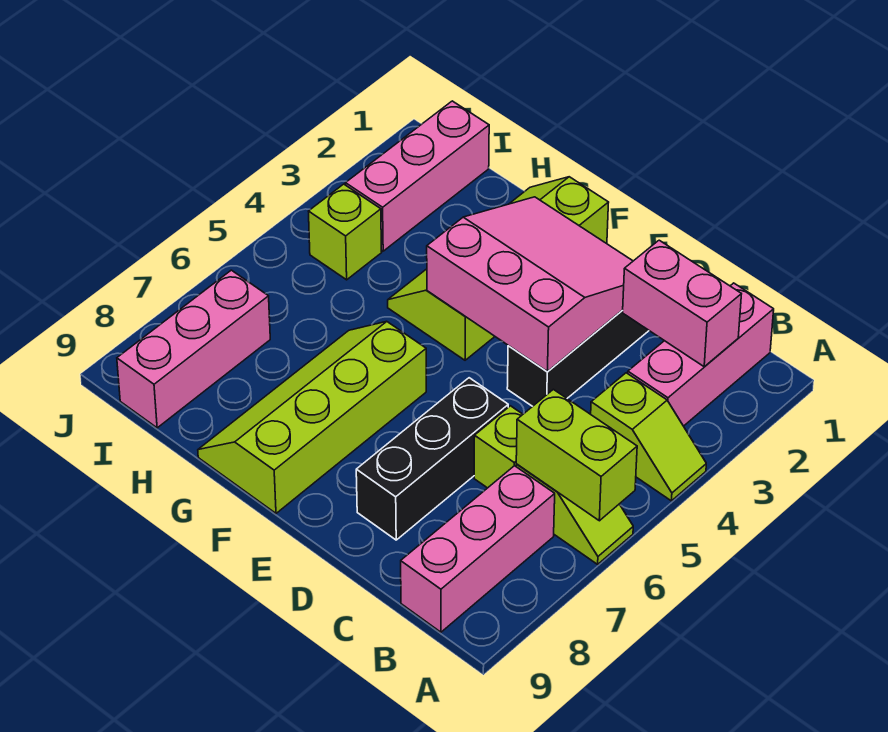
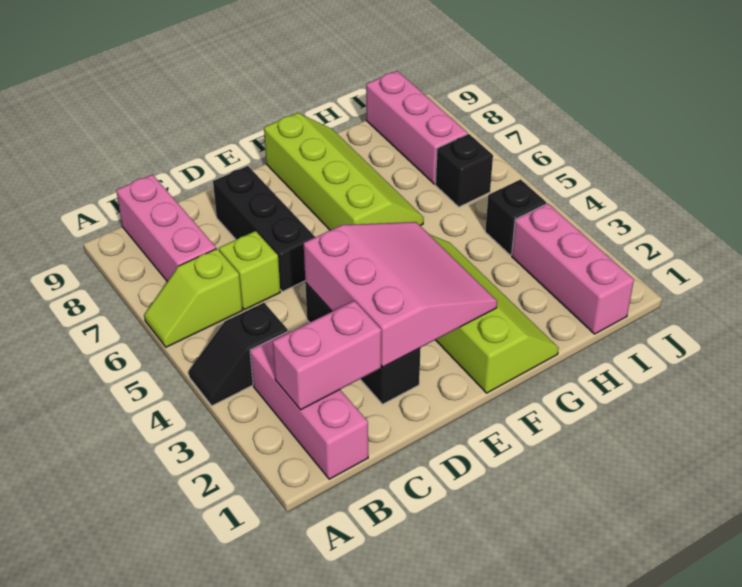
lime slope A4:B4 level 1 top B -> black slope A4:B4 level 1 top B
lime brick A6:B6 level 2 -> none
pink slope D2:F4 level 2 top 4 -> pink slope D2:F4 level 2 top D
lime brick I4 level 1 -> black brick I4 level 1
none -> black brick I6 level 1

